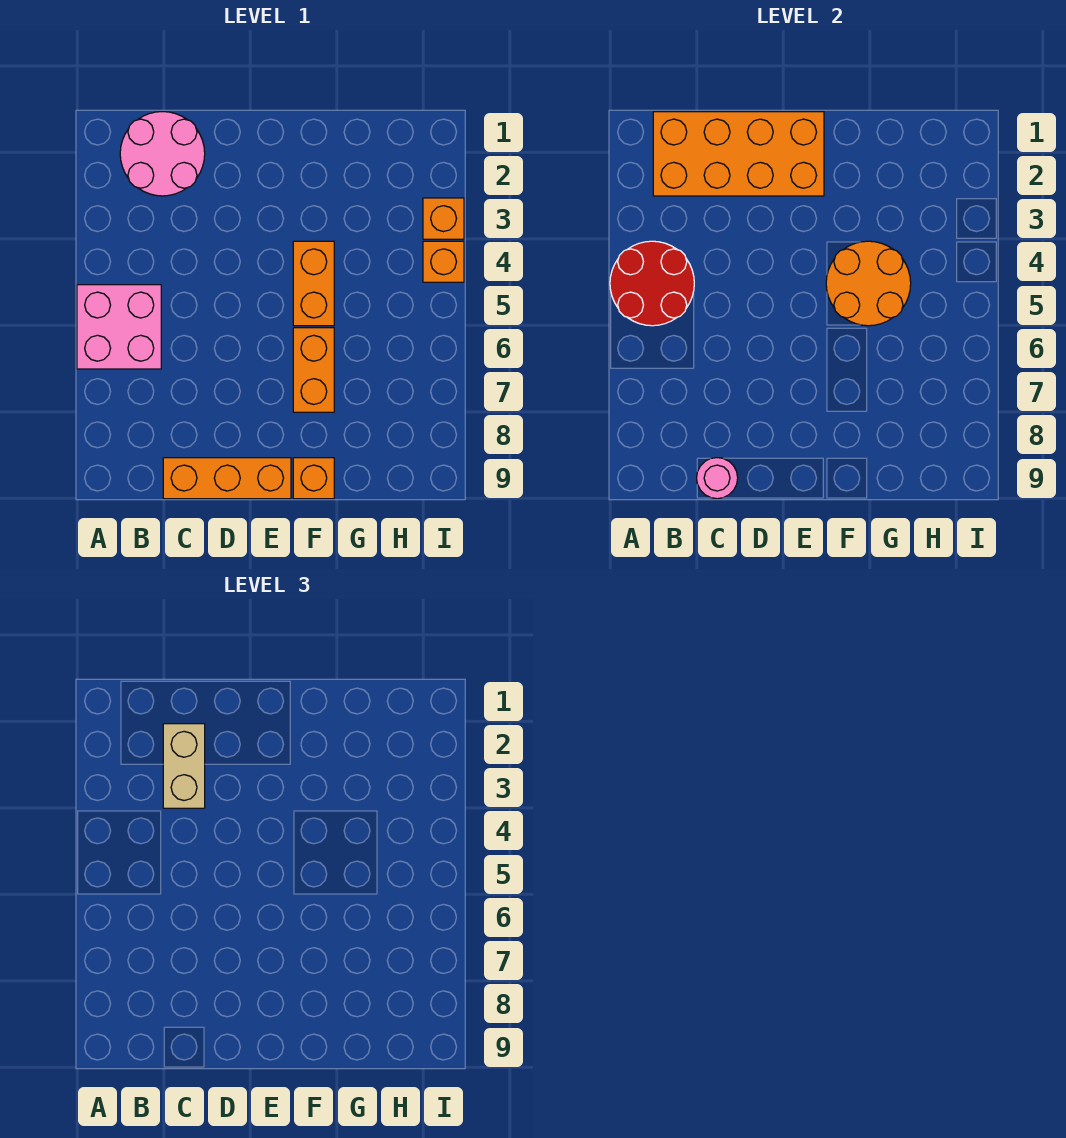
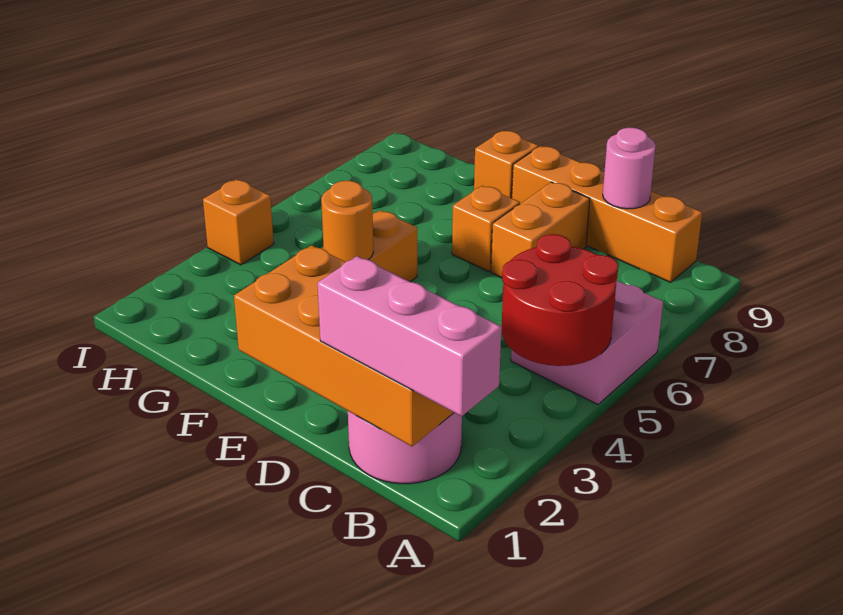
none -> pink brick A1:C1 level 3
tan brick C2:C3 level 3 -> none
orange brick C9:E9 level 1 -> orange brick B9:E9 level 1
orange round brick F4:G5 level 2 -> orange round brick F4 level 2
orange brick F6:F7 level 1 -> orange brick D7:D8 level 1
orange brick I3 level 1 -> orange brick E7 level 1

